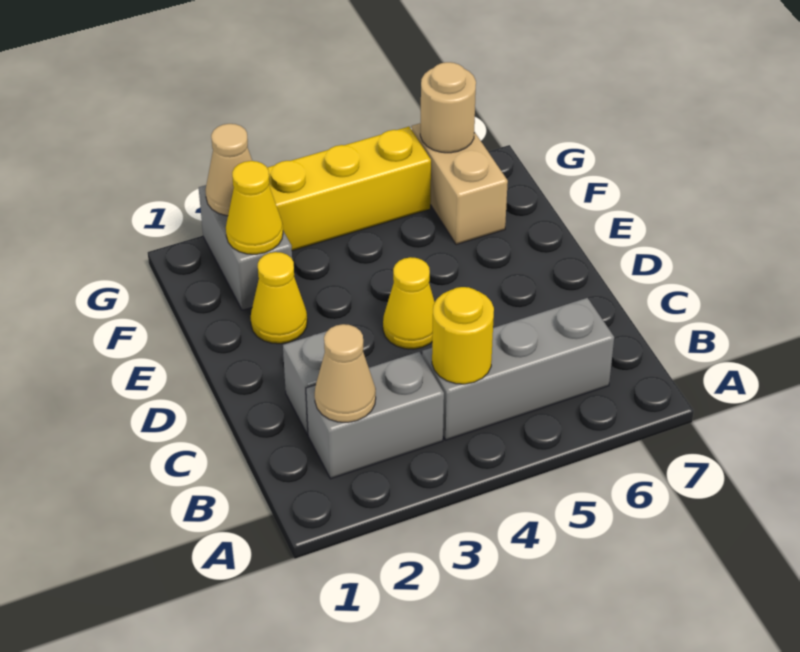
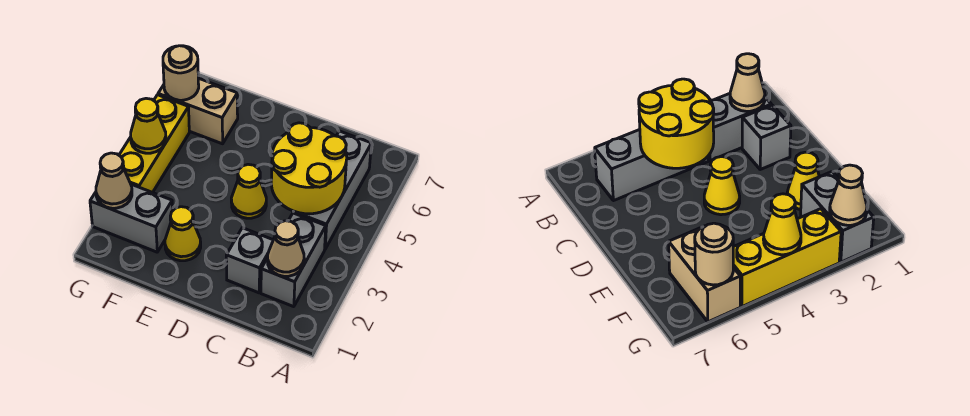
yellow round brick B4 level 2 -> yellow round brick B4:C5 level 2
yellow cone F2 level 2 -> yellow cone G4 level 2

